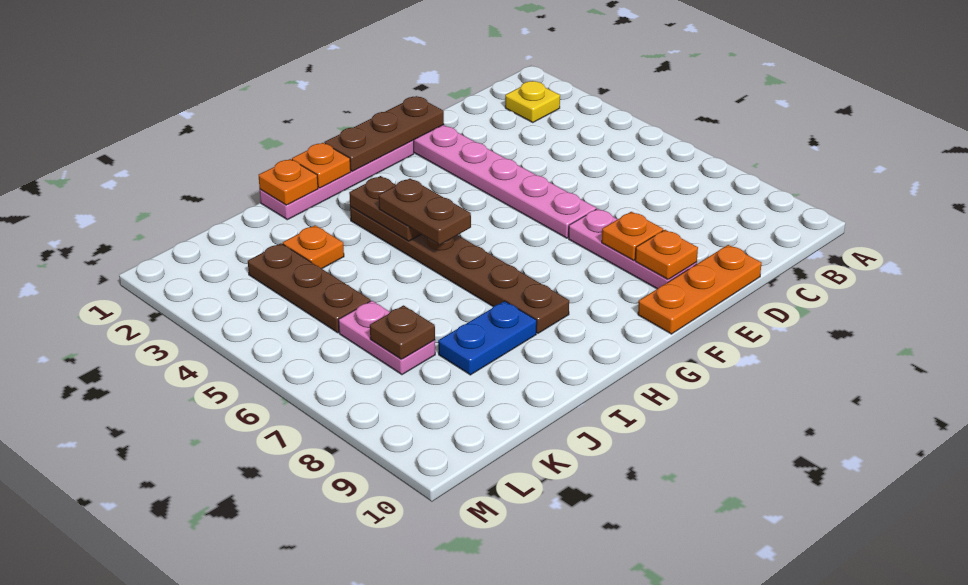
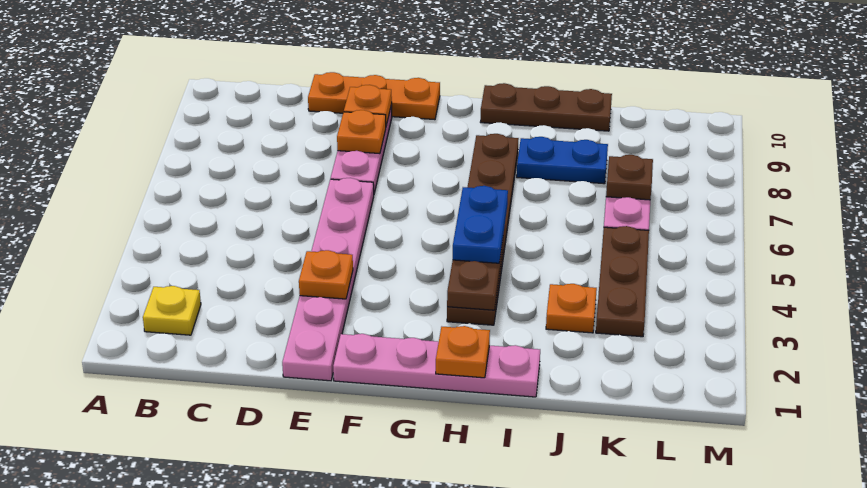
brown plate E1:G1 level 2 -> brown plate H10:J10 level 1
brown plate H4:H5 level 3 -> blue plate H4:H5 level 3
orange plate I1 level 2 -> orange plate E3 level 2

